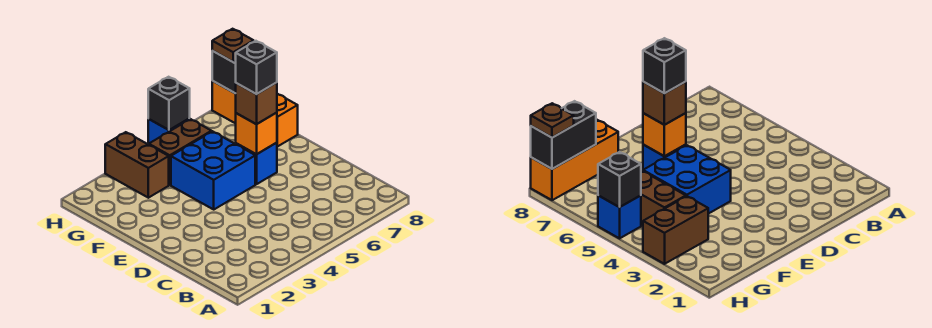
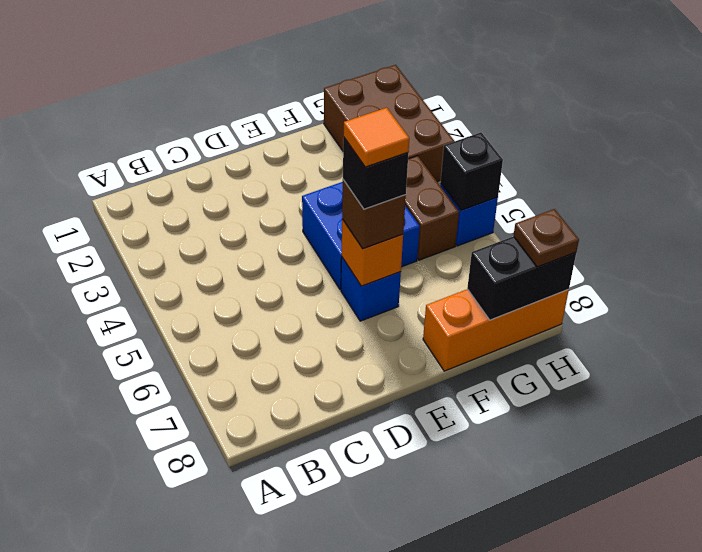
none -> orange tile E6 level 5
brown brick G3:H3 level 1 -> brown brick G1:H3 level 1

